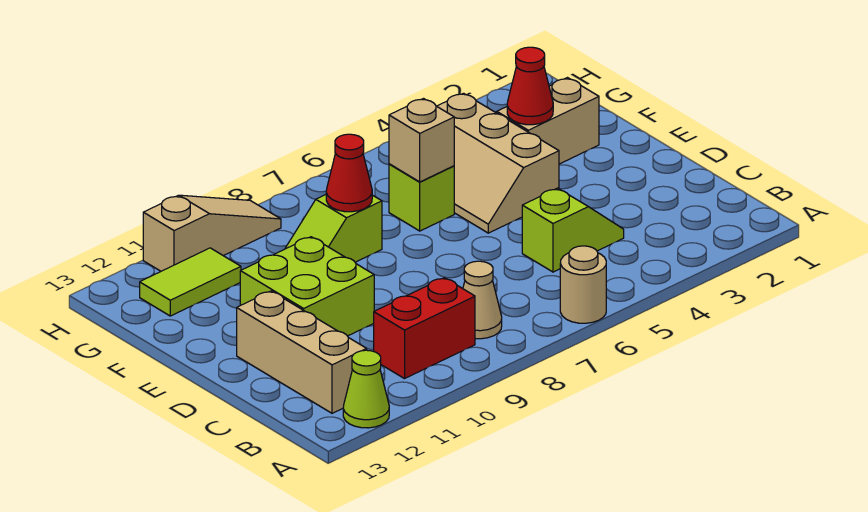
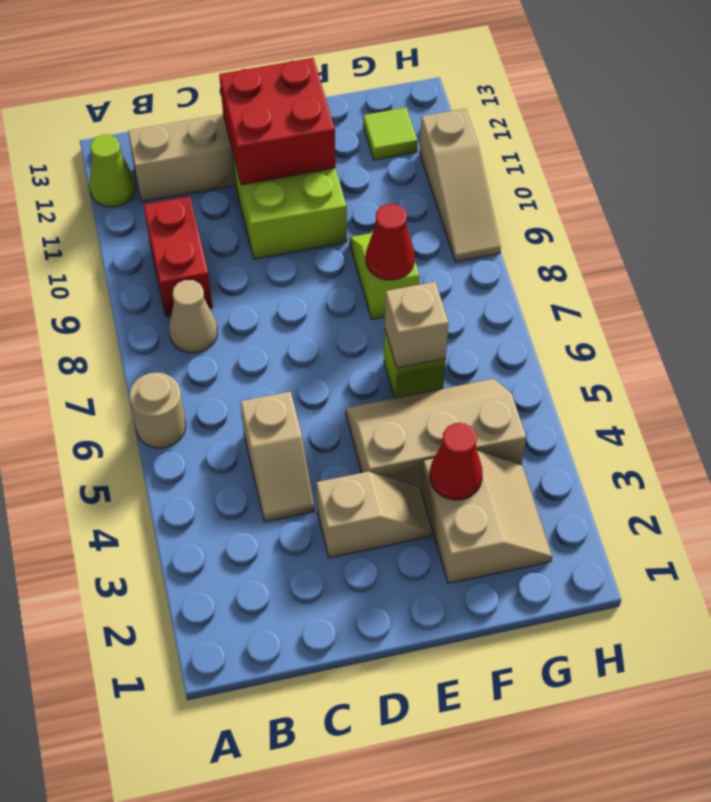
lime slope C4:C5 level 1 top 5 -> tan slope C4:C5 level 1 top 5
none -> tan slope D3:E3 level 1 top D
none -> red brick D11:E12 level 2
lime tile G11:G12 level 1 -> lime tile G12 level 1

